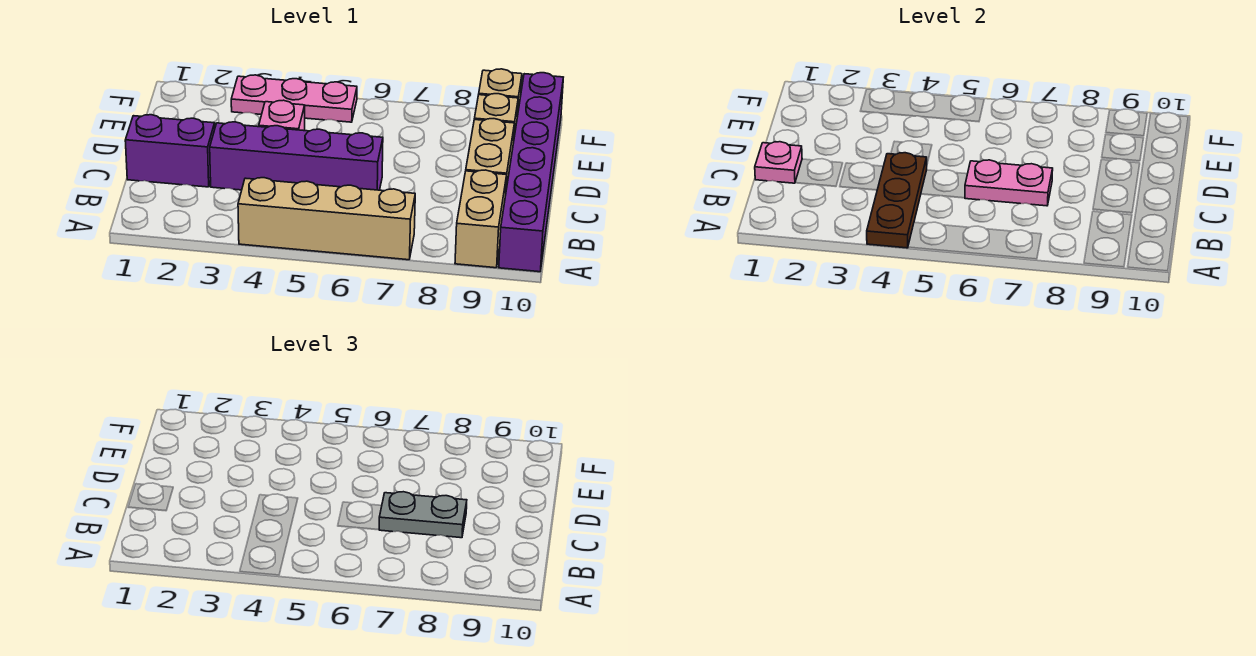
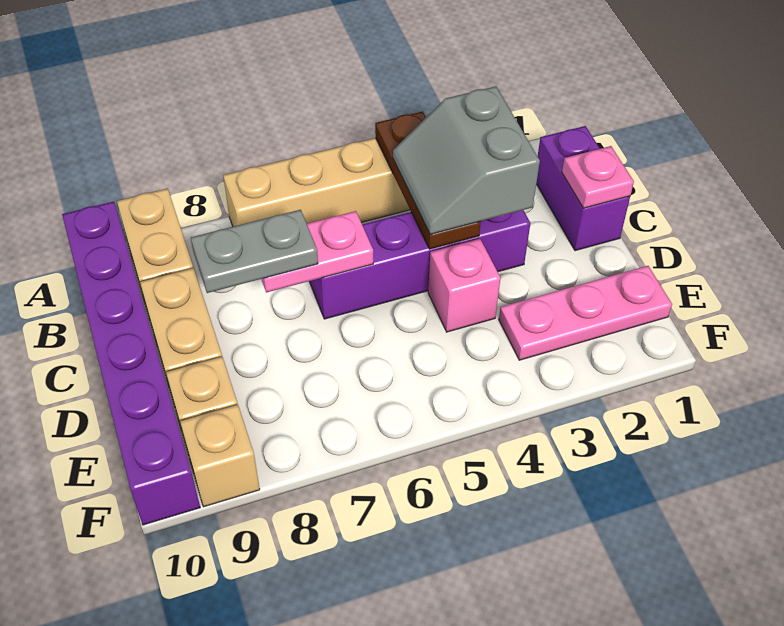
none -> grey slope B3:C4 level 3 top 3
purple brick C1:C2 level 1 -> purple brick B1:C1 level 1
pink plate F3:F5 level 1 -> pink plate E1:E3 level 1

